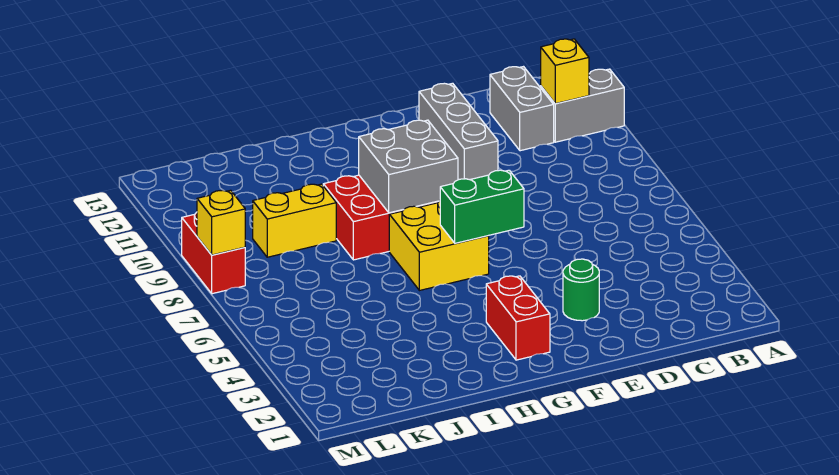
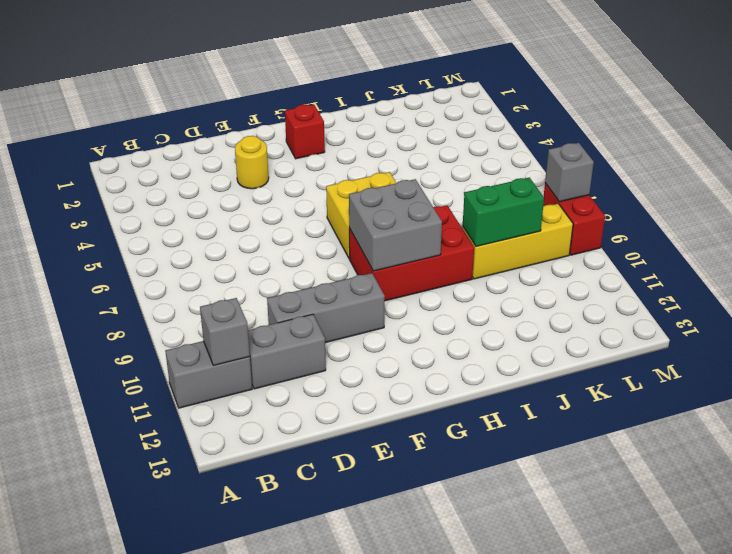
yellow brick B11 level 2 -> grey brick B11 level 2
grey brick C11:C12 level 1 -> grey brick C11:D11 level 1
green round brick E3 level 1 -> yellow round brick E3 level 1
grey brick E10:E12 level 1 -> grey brick D10:F10 level 1
green brick F6:G6 level 2 -> green brick J9:K9 level 2
red brick G2:G3 level 1 -> red brick G2 level 1
yellow brick J9:K9 level 1 -> yellow brick J9:L9 level 1
yellow brick M8 level 2 -> grey brick M8 level 2

